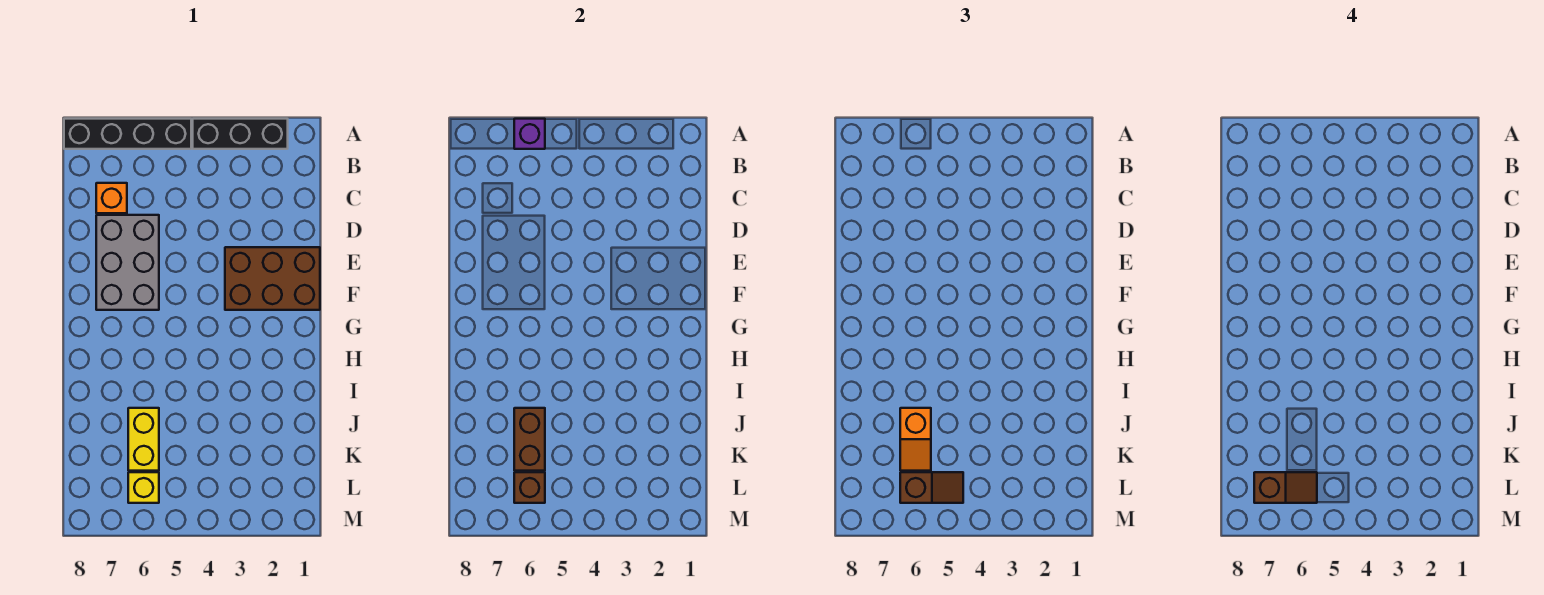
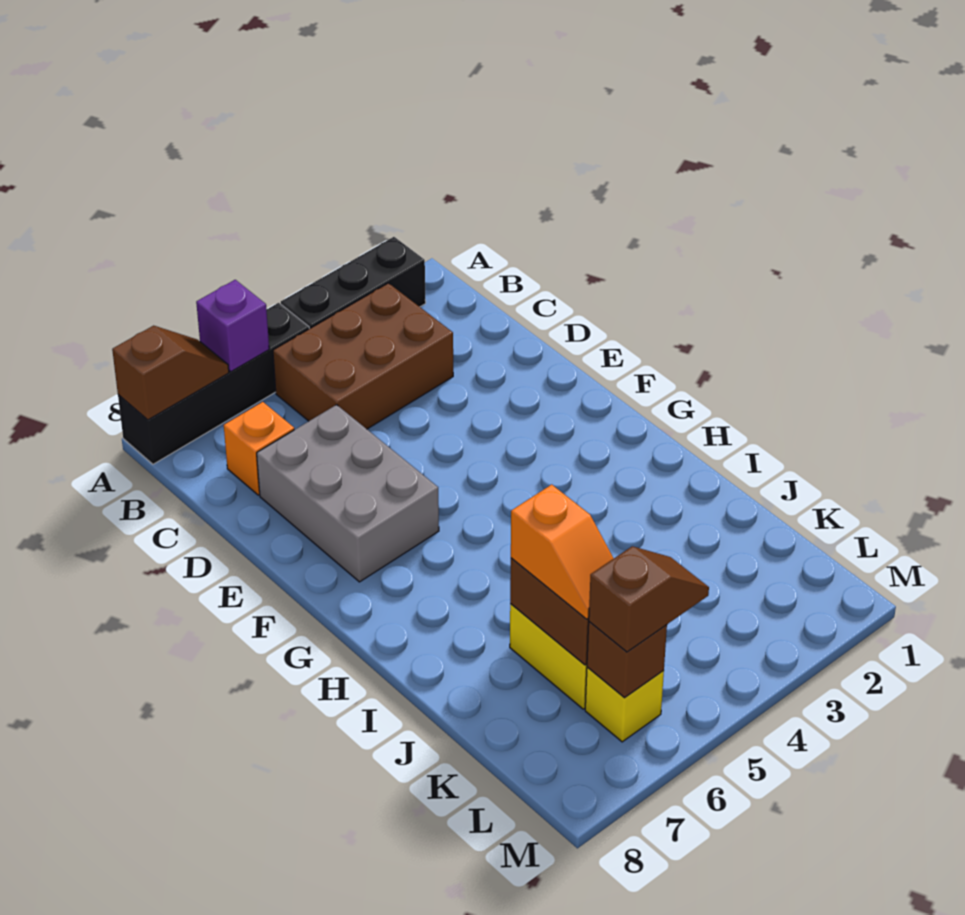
brown brick E1:F3 level 1 -> brown brick B3:C5 level 1
brown slope L6:L7 level 4 top 7 -> brown slope A7:A8 level 2 top 8

